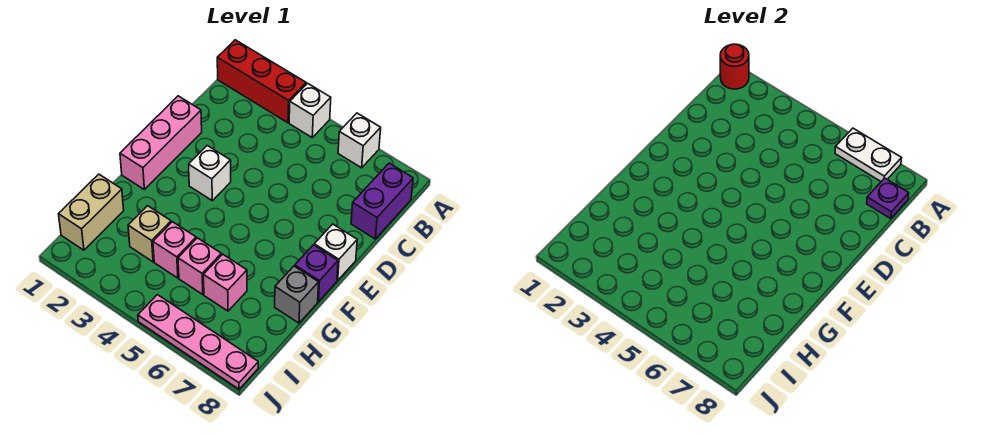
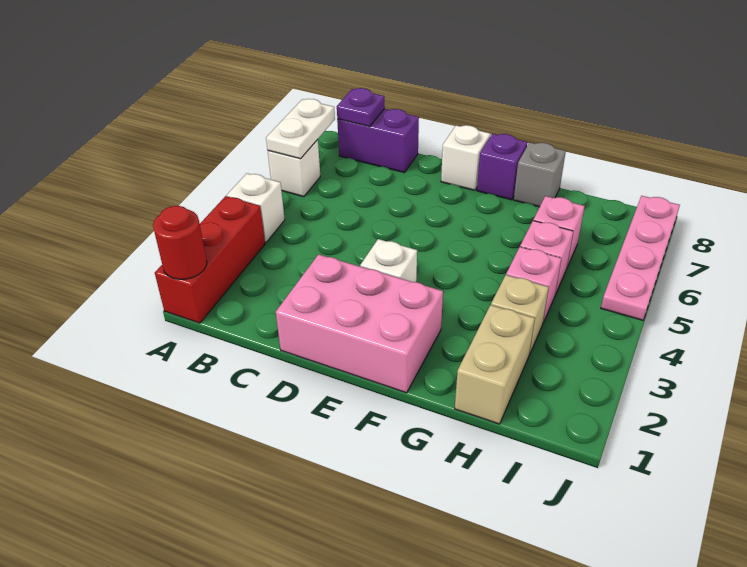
pink brick D1:F1 level 1 -> pink brick D1:F2 level 1
tan brick H1:I1 level 1 -> tan brick H1:H2 level 1

